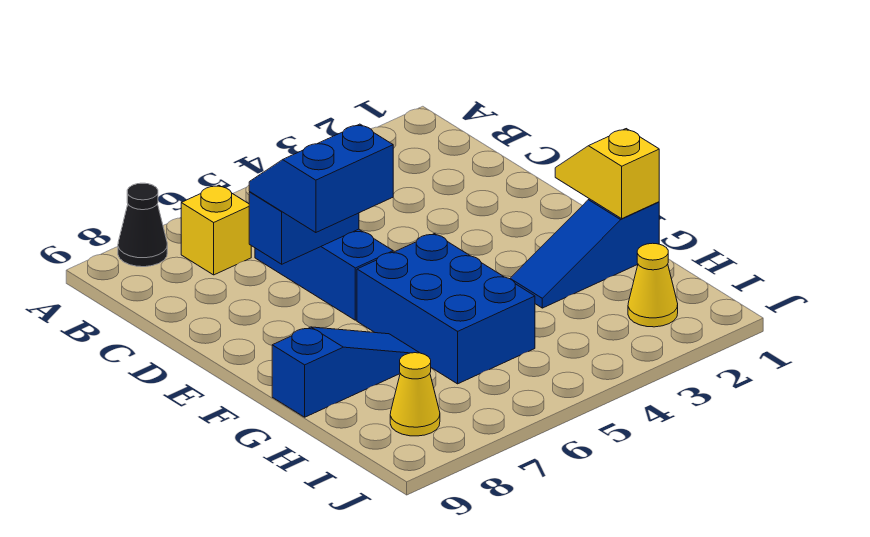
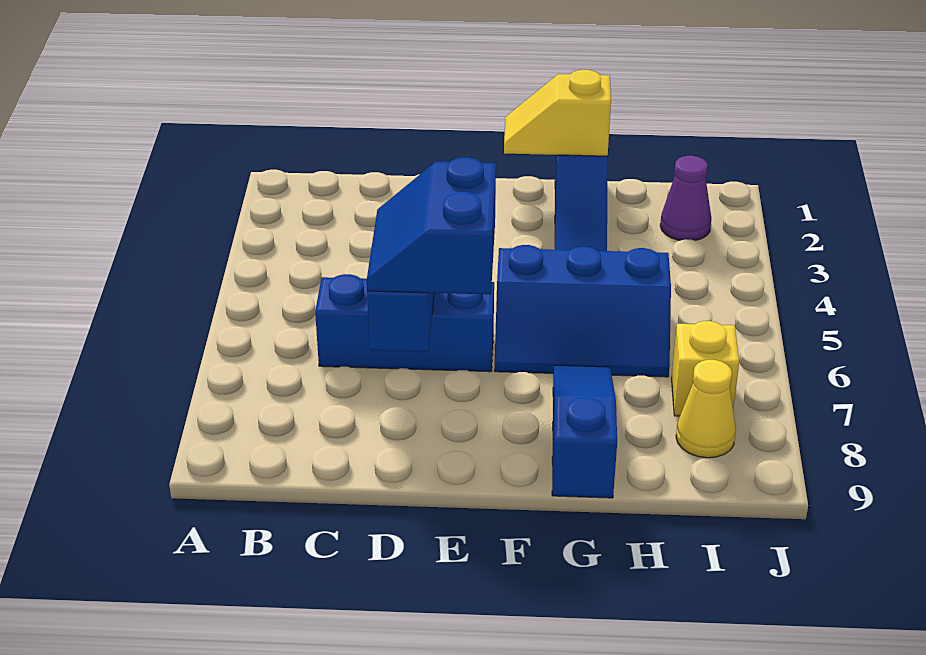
black cone A8 level 1 -> none
yellow brick B7 level 1 -> yellow brick I7 level 1
blue brick F5:H6 level 1 -> blue slope F5:H6 level 1 top 5
yellow cone I2 level 1 -> purple cone I2 level 1

